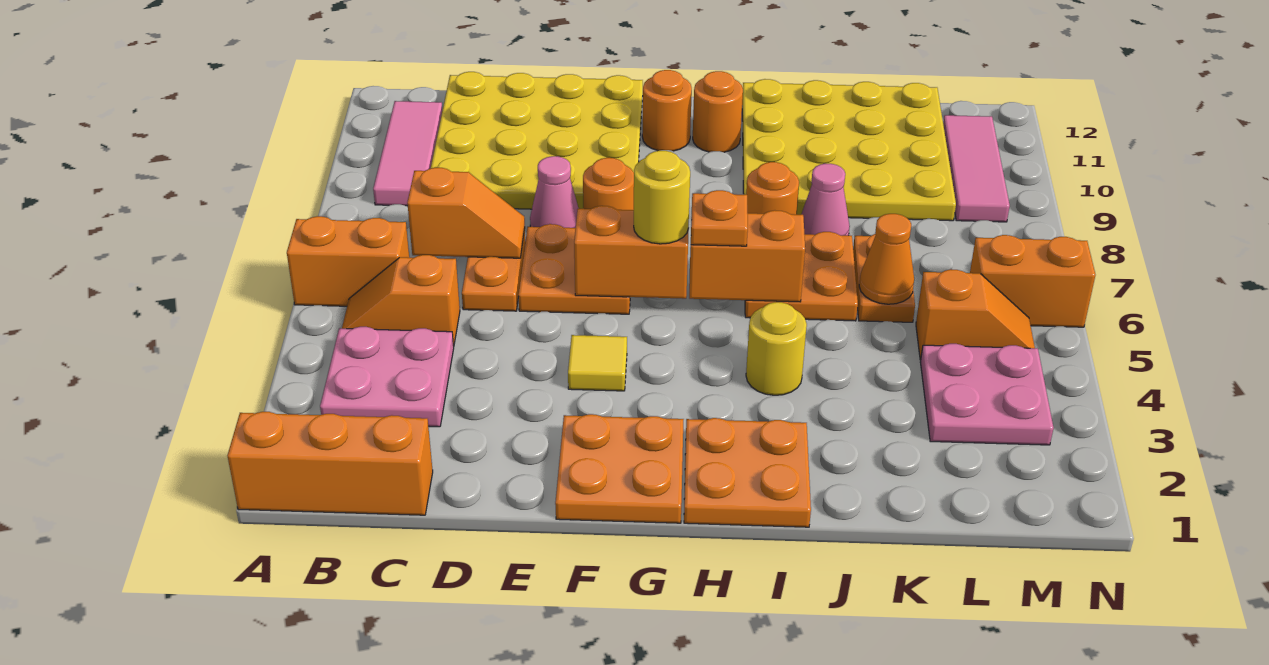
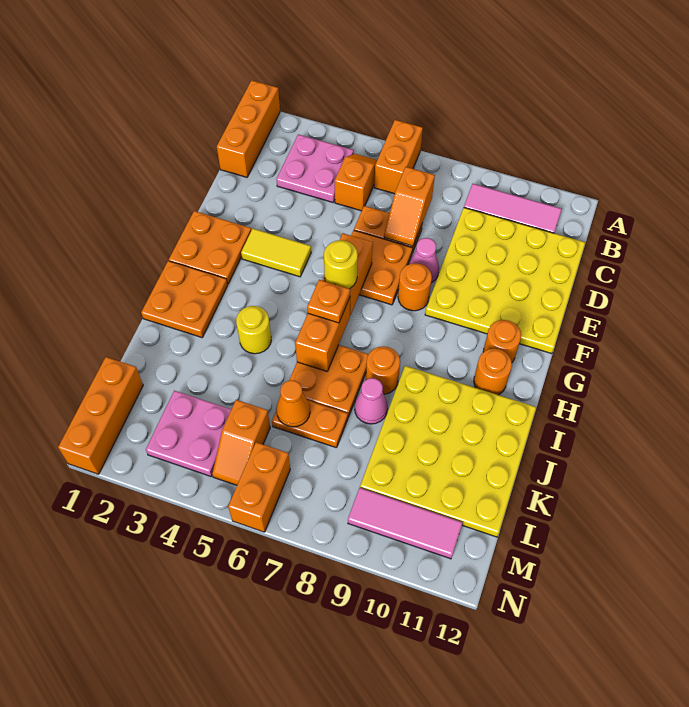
yellow tile F4 level 1 -> yellow tile F3:F4 level 1
none -> orange brick L1:N1 level 1

